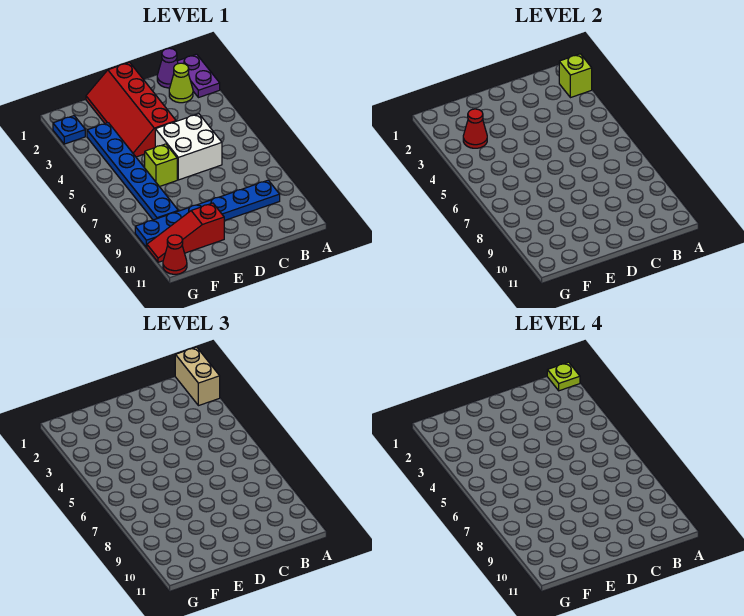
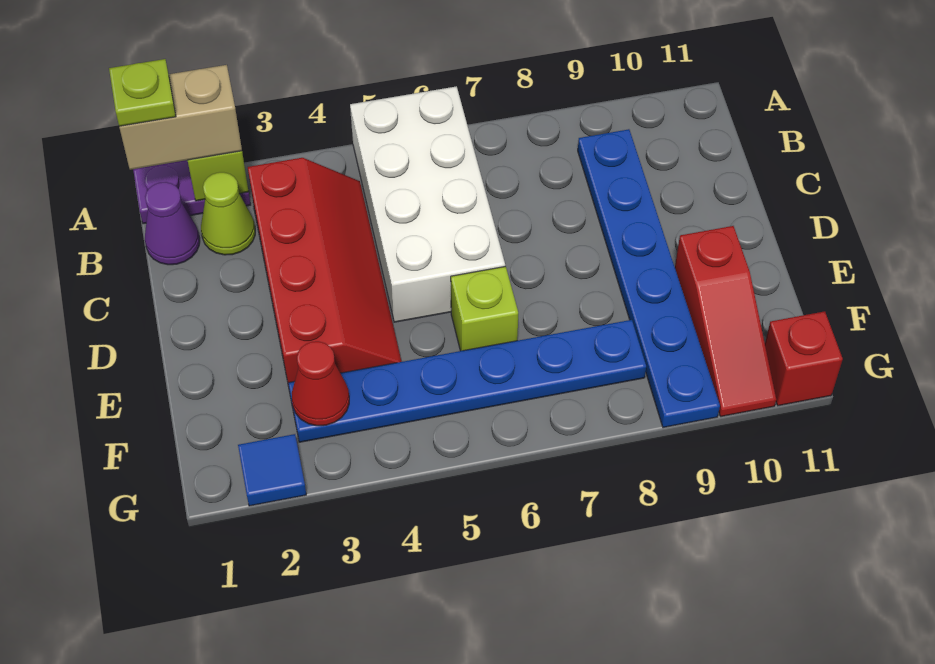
white brick C5:D6 level 1 -> white brick A5:D6 level 1
red slope D1:E4 level 1 top D -> red slope B3:E4 level 1 top 3
blue plate G2 level 1 -> blue tile G2 level 1
red cone G11 level 1 -> red brick G11 level 1

